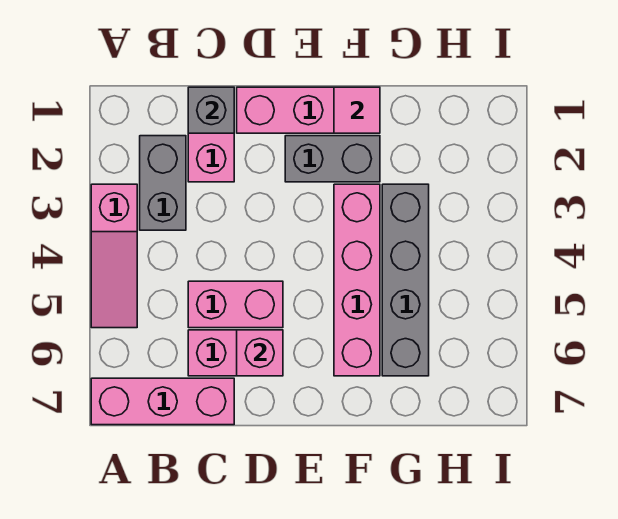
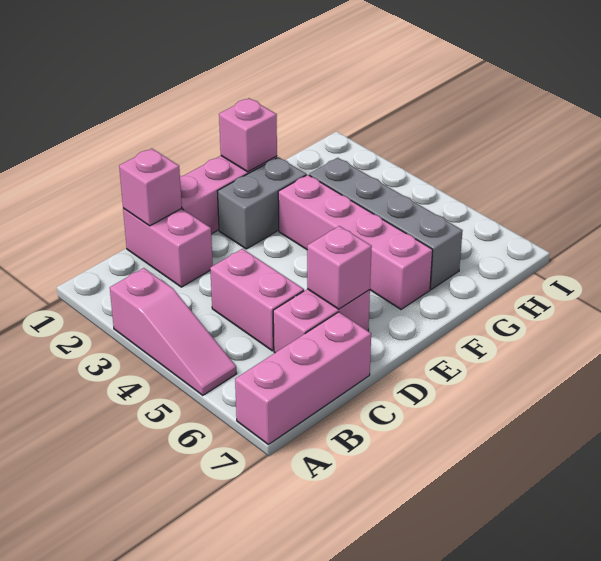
grey brick B2:B3 level 1 -> none
grey brick C1 level 2 -> pink brick C1 level 2
pink brick C5:D5 level 1 -> pink brick C4:C5 level 1
pink tile F1 level 2 -> pink brick F1 level 2

